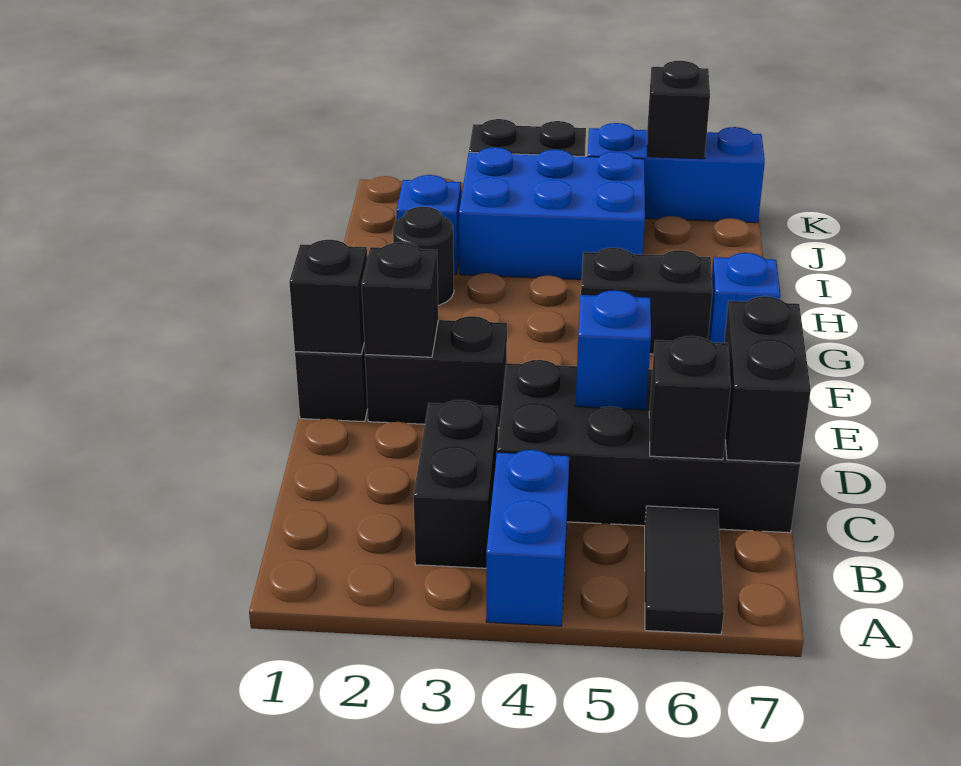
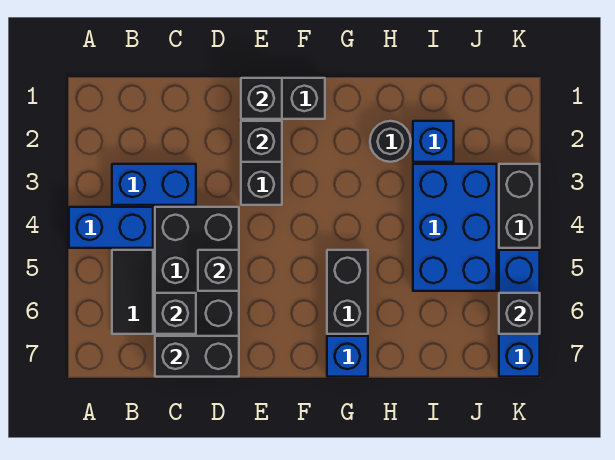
black tile A6:B6 level 1 -> black tile B5:B6 level 1
black brick B3:C3 level 1 -> blue brick B3:C3 level 1
blue brick D5 level 2 -> black brick D5 level 2

